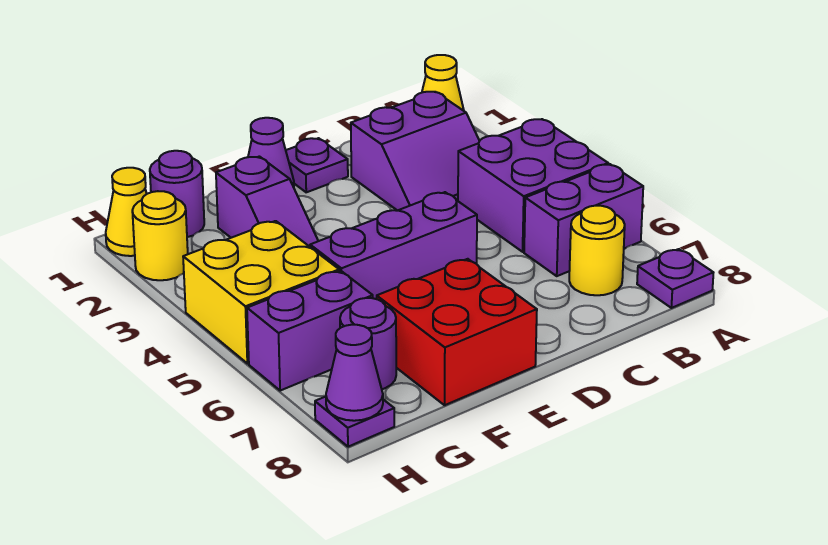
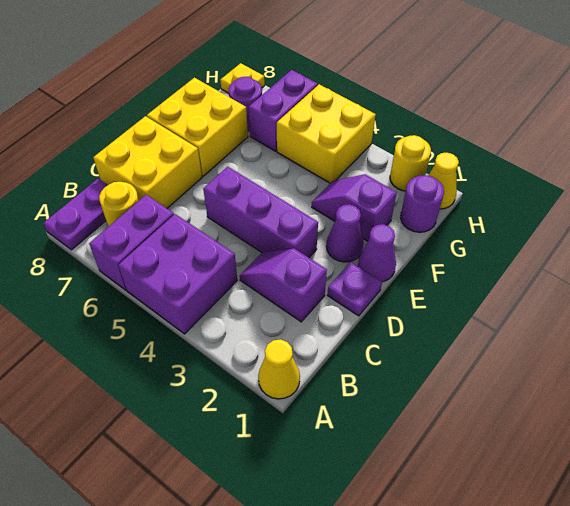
purple plate A8 level 1 -> purple plate A8:B8 level 1
purple slope B2:C3 level 1 top 2 -> purple slope C2:C3 level 1 top 2
none -> yellow brick C7:D8 level 1
purple brick D5:F5 level 1 -> purple brick D3:D5 level 1
red brick E7:F8 level 1 -> yellow brick E7:F8 level 1
purple plate H8 level 1 -> yellow plate H8 level 1
purple cone H8 level 2 -> purple cone E2 level 1

